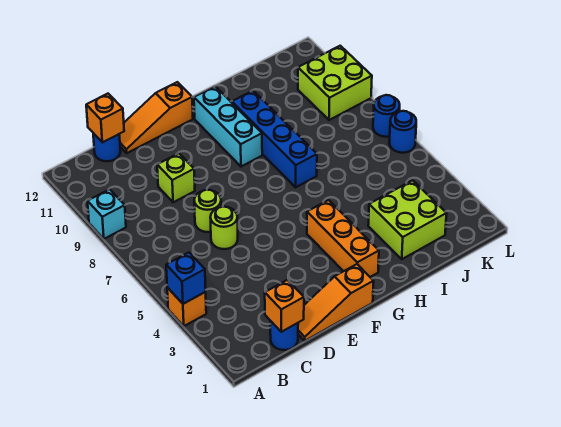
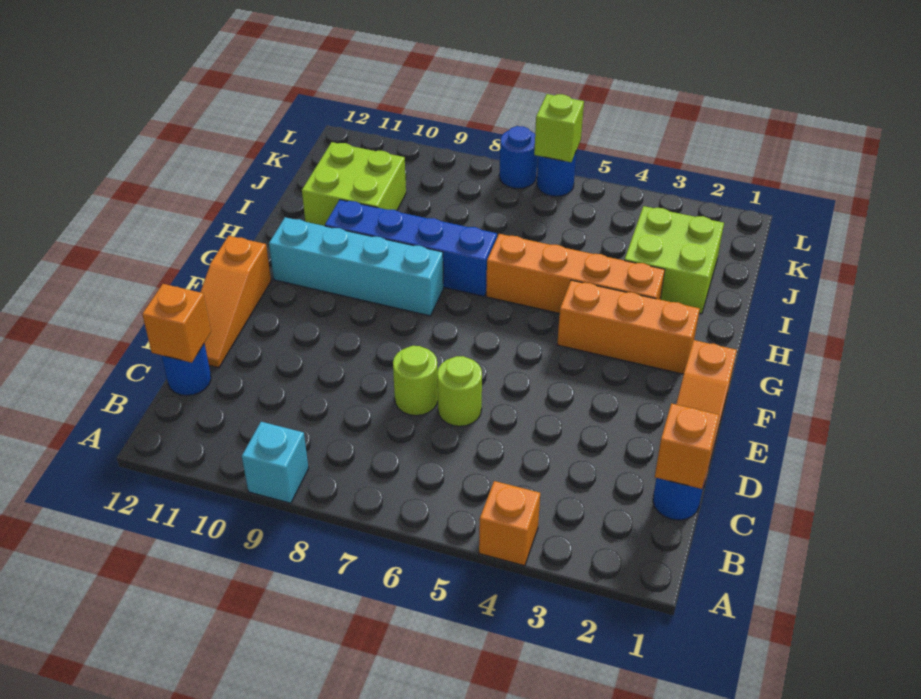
blue brick A4 level 2 -> none
lime brick D9 level 1 -> lime brick L6 level 2
cyan brick G9:G11 level 1 -> cyan brick G8:G11 level 1
none -> orange brick H3:H6 level 1
lime brick K9:L10 level 1 -> lime brick I10:J11 level 1

